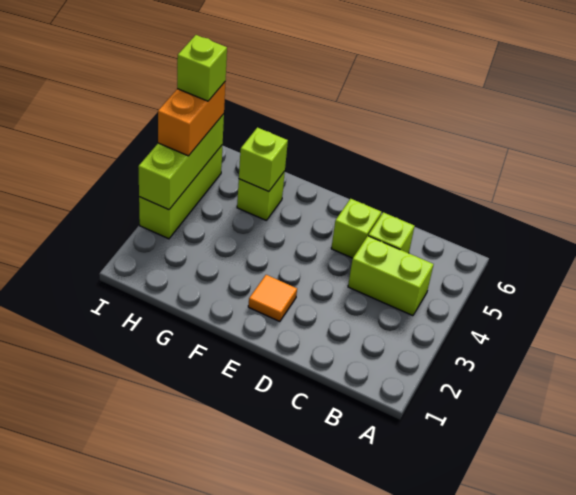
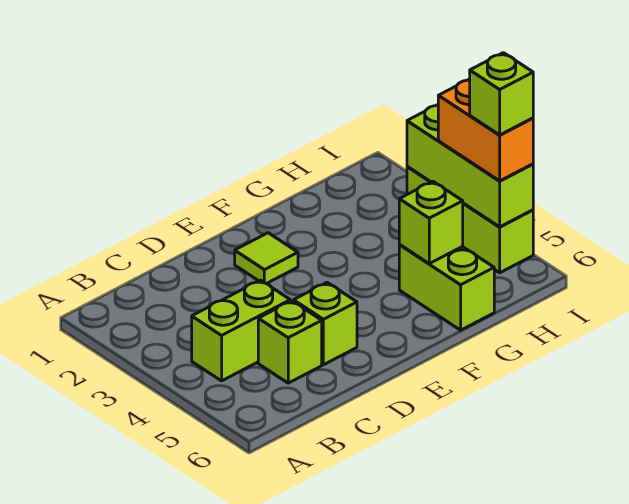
orange tile E2 level 1 -> lime tile E2 level 1
lime brick G5 level 1 -> lime brick G5:G6 level 1

